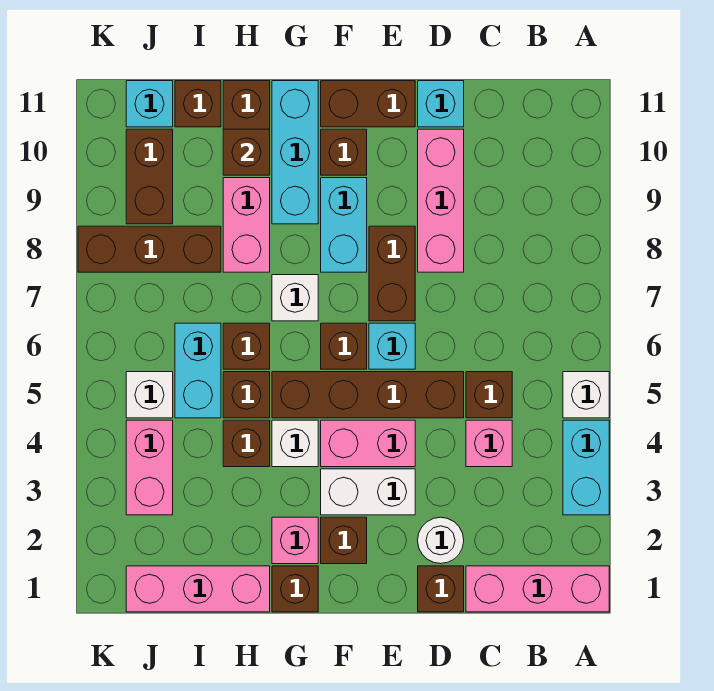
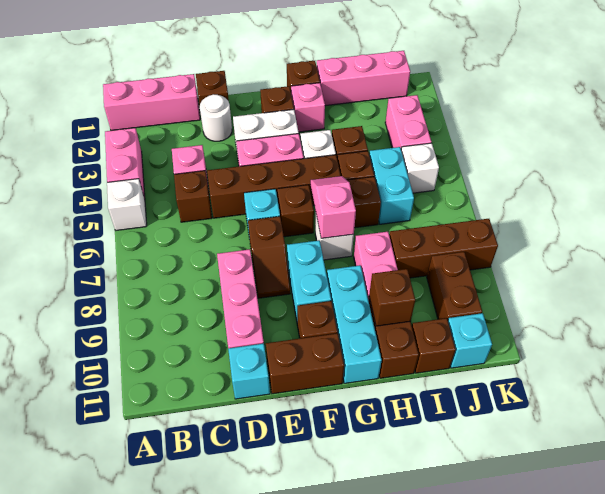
cyan brick A3:A4 level 1 -> pink brick A3:A4 level 1
brown brick E7:E8 level 1 -> brown slope E7:E8 level 1 top 7
none -> pink slope G6:G7 level 2 top 7

